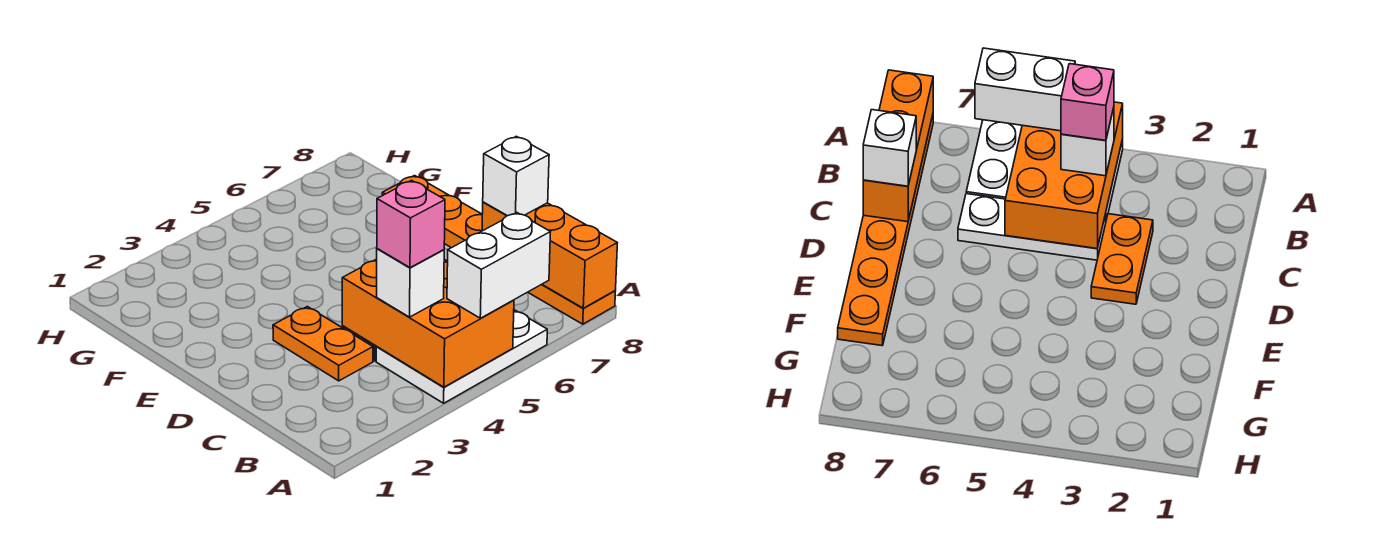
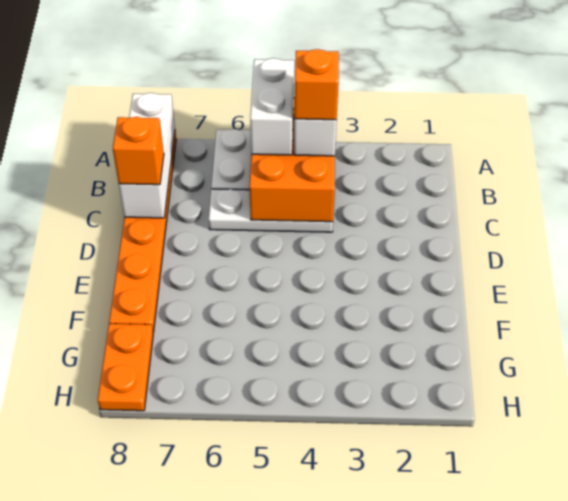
white brick A5:A6 level 3 -> white brick A5:B5 level 3
orange brick A8:C8 level 2 -> white brick A8:C8 level 2
pink brick B4 level 4 -> orange brick B4 level 4
orange plate C3:D3 level 1 -> orange plate G8:H8 level 1
white brick C8 level 3 -> orange brick C8 level 3

